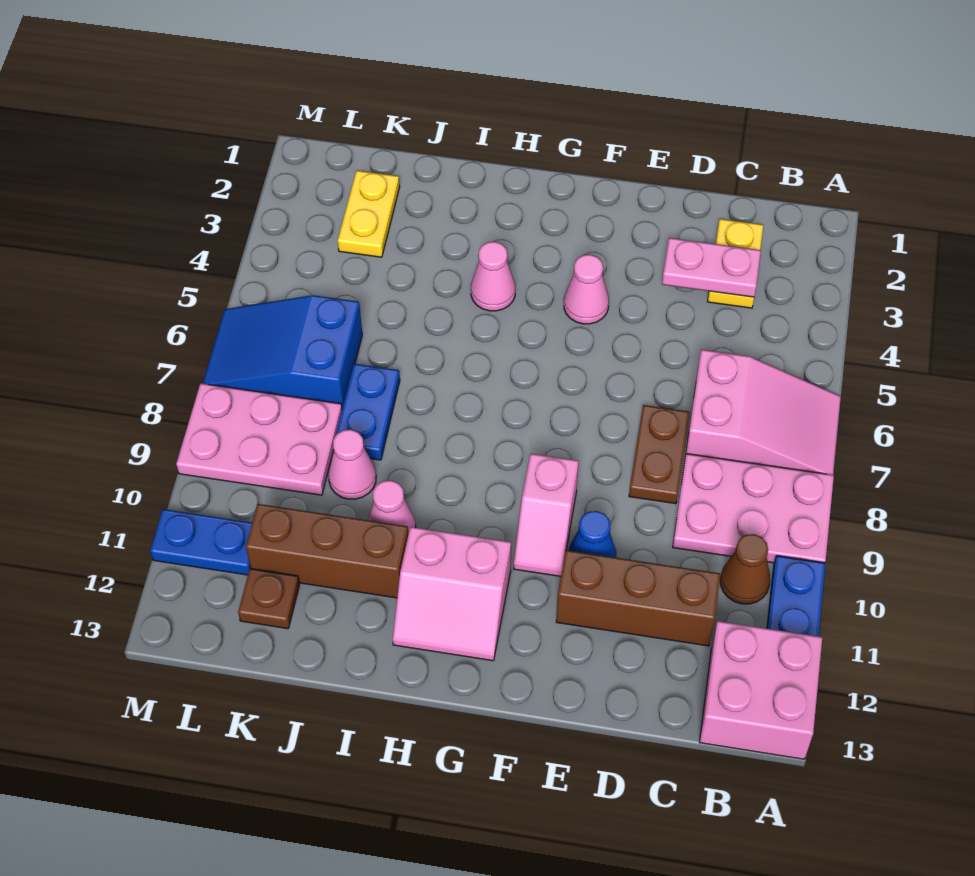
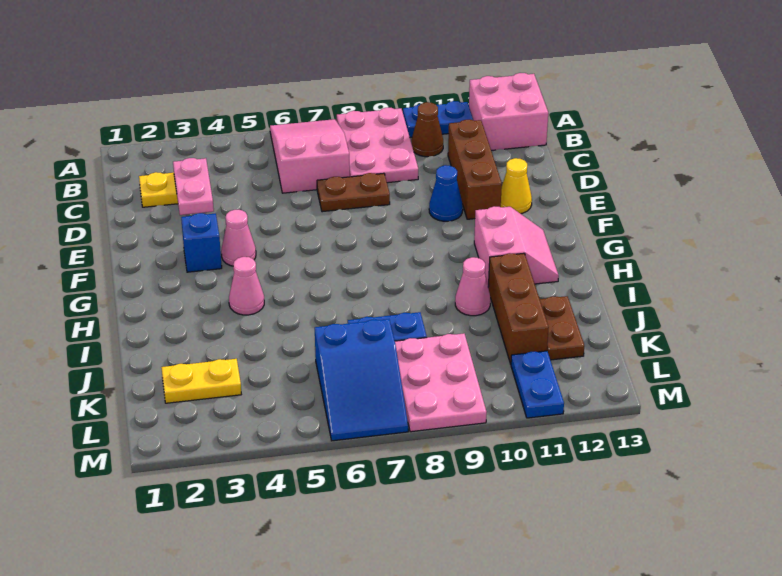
none -> yellow cone E12 level 1
none -> blue brick F3 level 1
pink slope F9:F10 level 1 top 9 -> none
pink cone J9 level 1 -> none
brown plate K12 level 1 -> brown plate J12:K12 level 1

